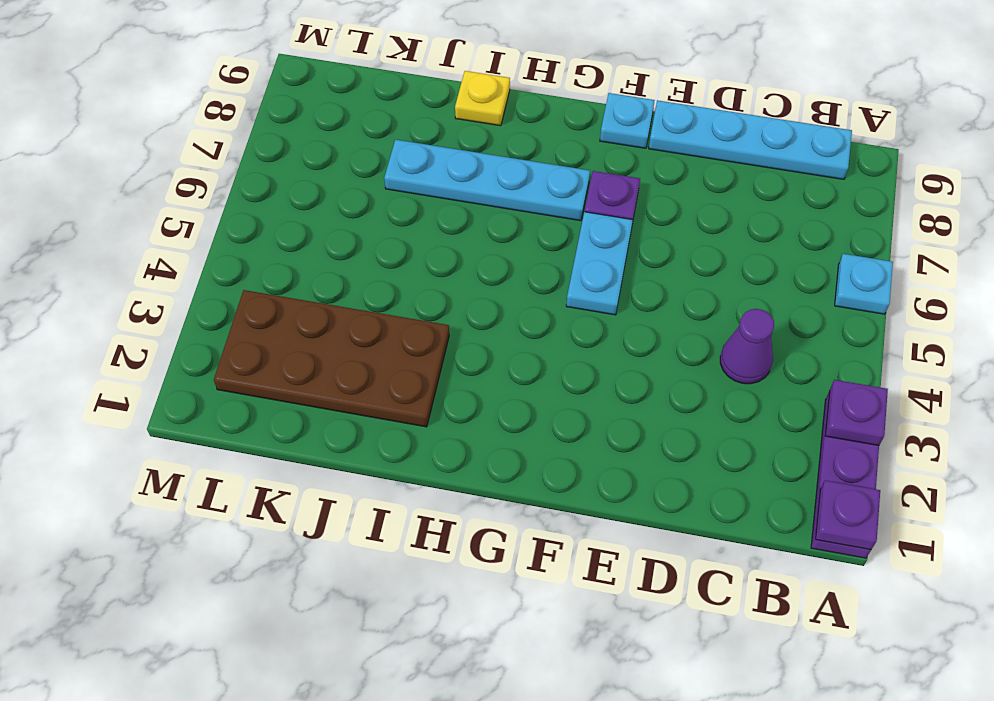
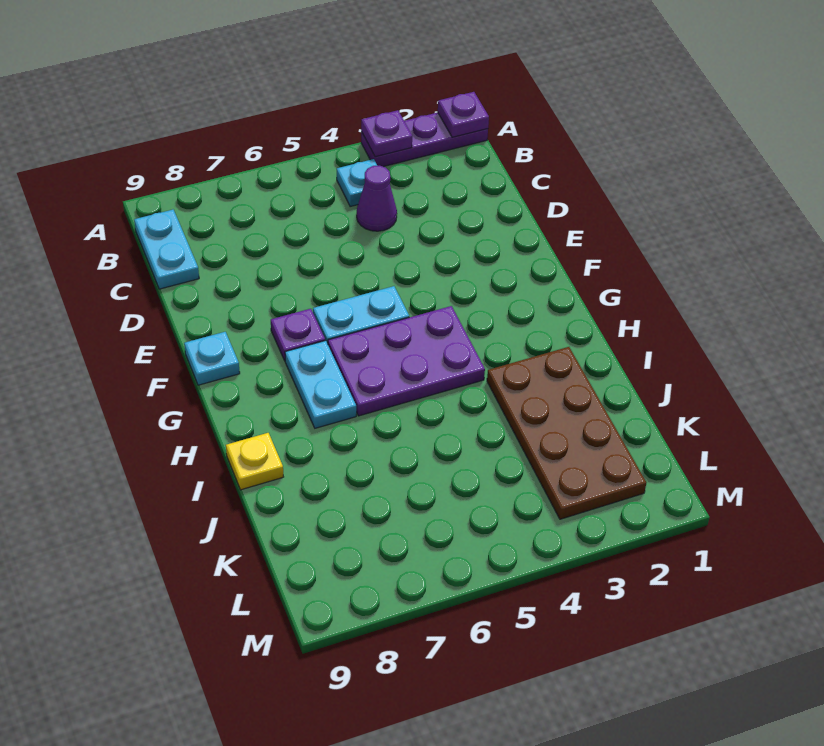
cyan plate A6 level 1 -> cyan plate B4 level 1
cyan plate B9:E9 level 1 -> cyan plate B9:C9 level 1
none -> purple plate G4:H6 level 1
cyan plate G7:J7 level 1 -> cyan plate G7:H7 level 1

